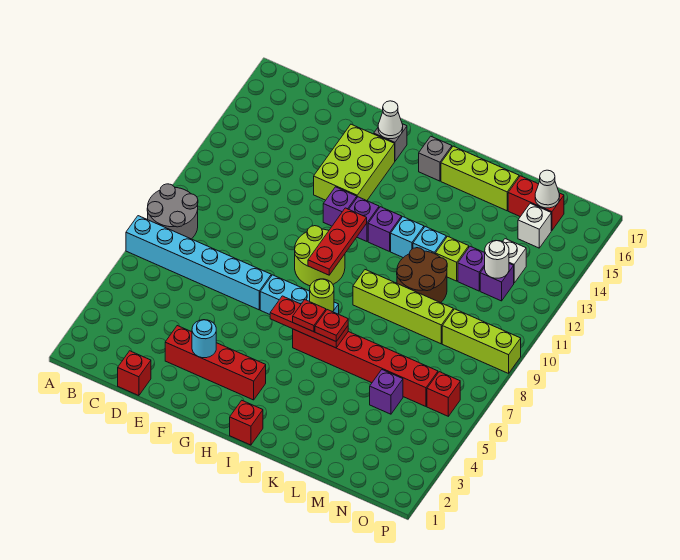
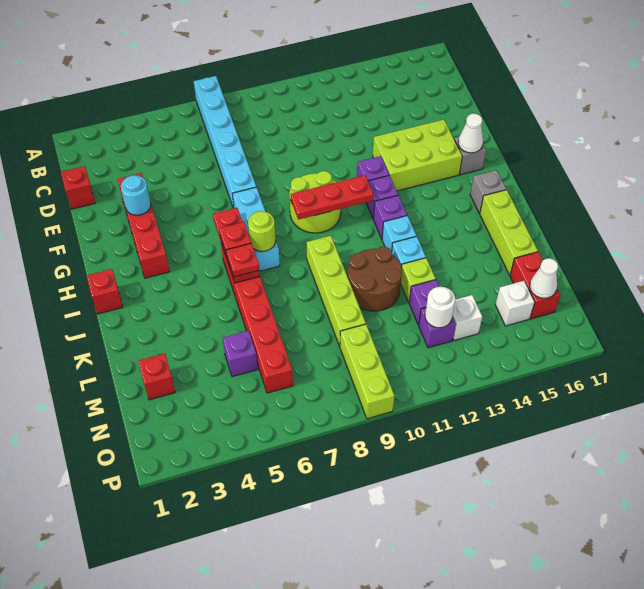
grey round brick A8:B9 level 1 -> none
red brick O6 level 1 -> red brick M2 level 1

